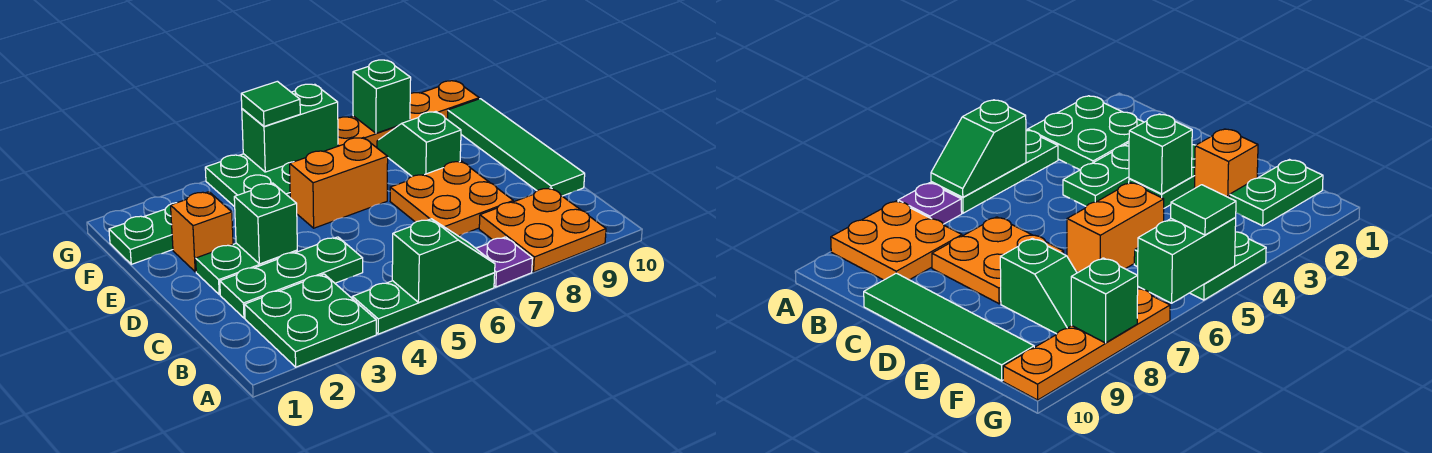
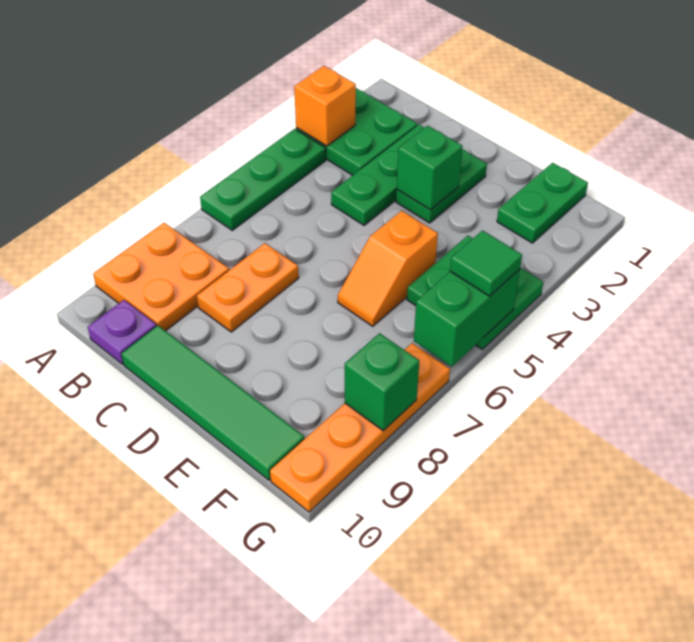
green slope A5:A6 level 2 top 5 -> none
purple plate A7 level 1 -> purple plate B10 level 1
orange plate C7:D8 level 1 -> orange plate C7:C8 level 1
orange brick E2 level 1 -> orange brick A3 level 2
orange brick E5:E6 level 1 -> orange slope E5:E6 level 1 top 5
green slope E8:F8 level 1 top E -> none

